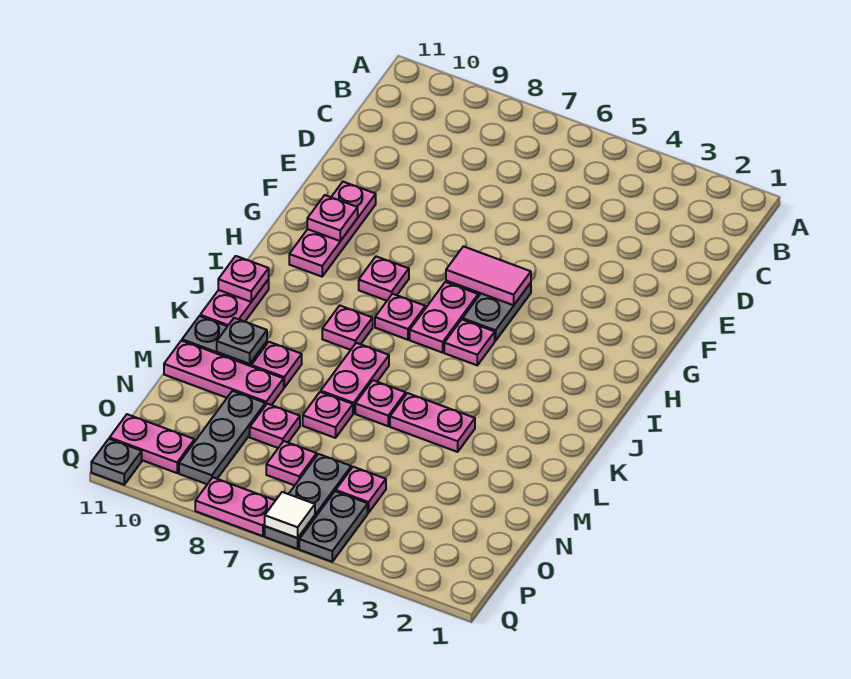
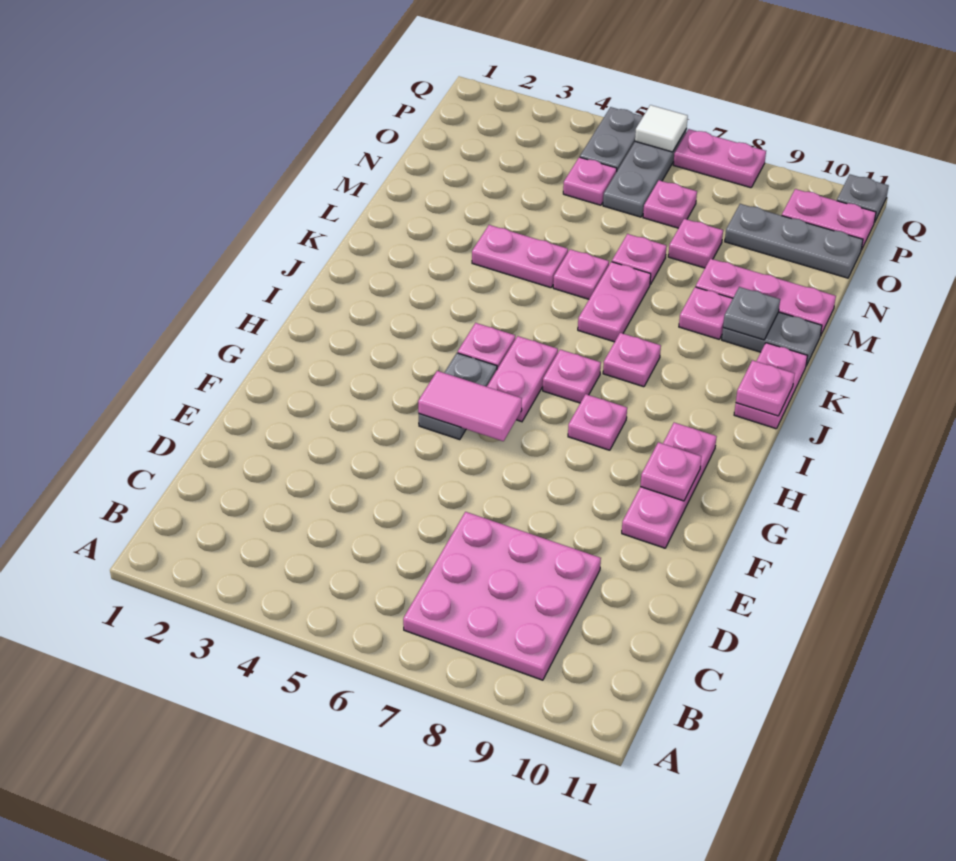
none -> pink plate B7:D9 level 1
grey plate N9:P9 level 1 -> grey plate O9:O11 level 1

